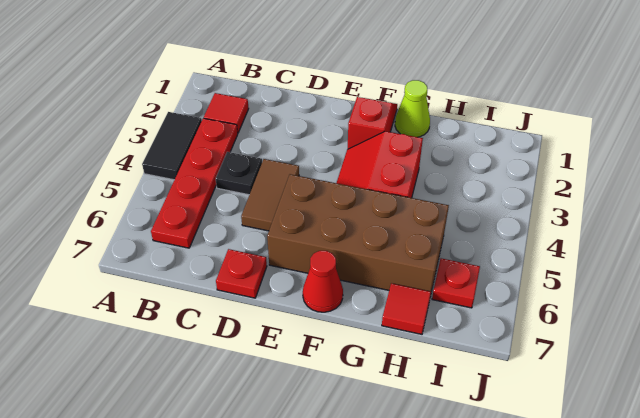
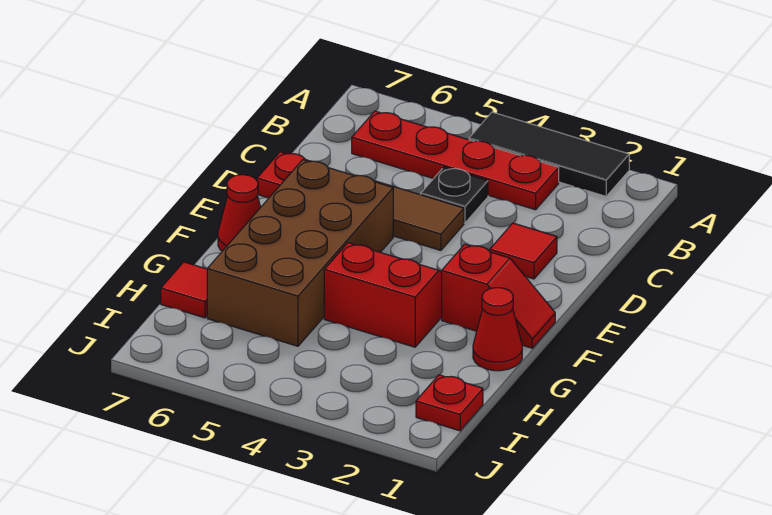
black tile A3:A4 level 1 -> black tile A2:A4 level 1
red tile B2 level 1 -> red tile D2 level 1
lime cone G1 level 1 -> red cone G1 level 1
red plate I6 level 1 -> red plate I1 level 1

